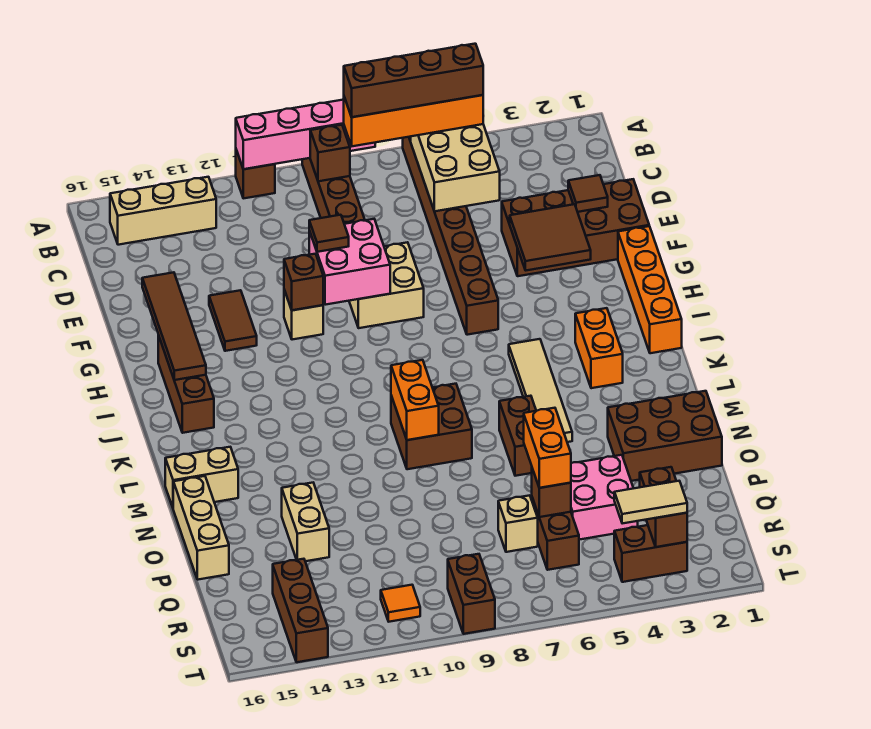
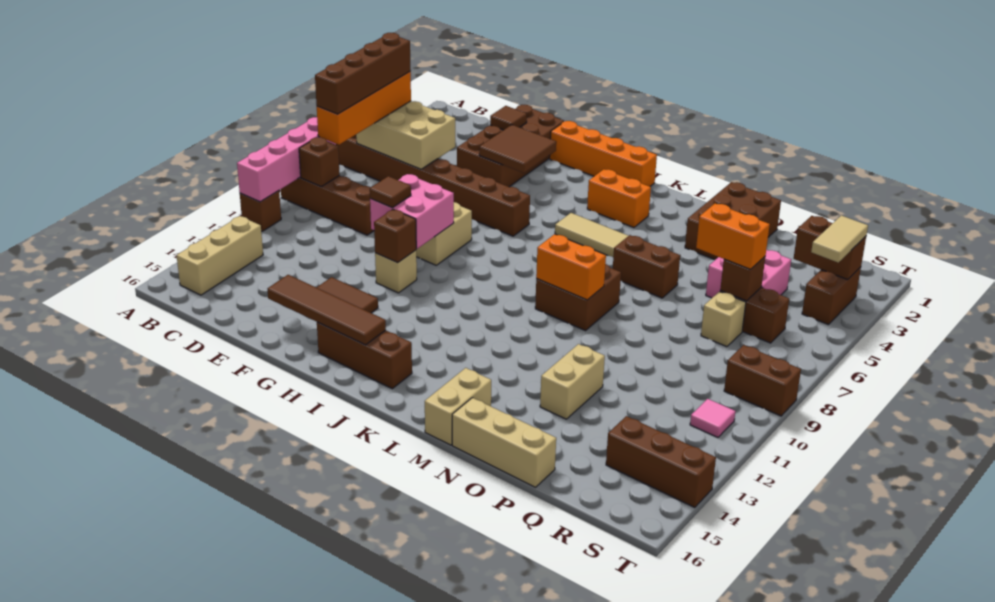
tan brick O13:P13 level 1 -> tan brick O12:O13 level 1
orange tile S11 level 1 -> pink tile S11 level 1

